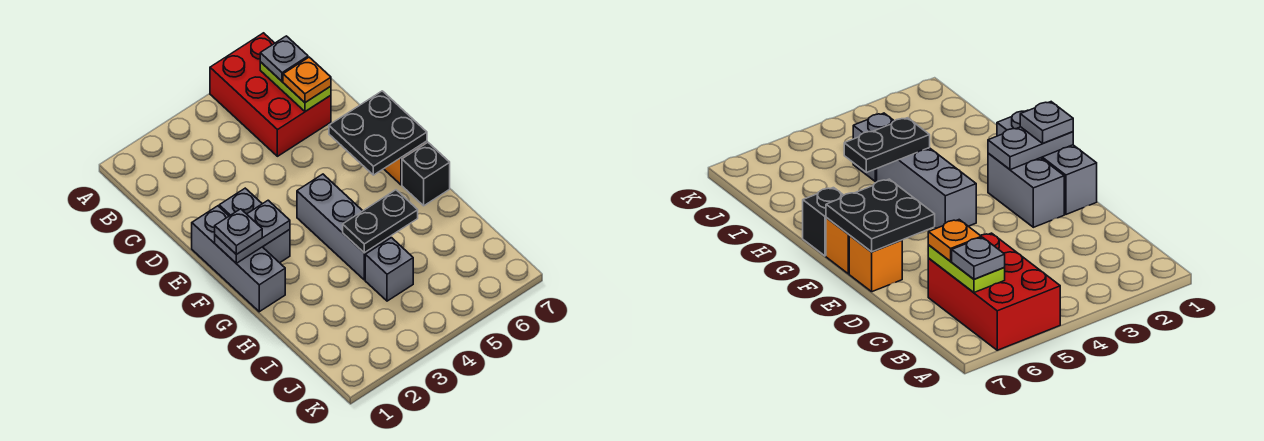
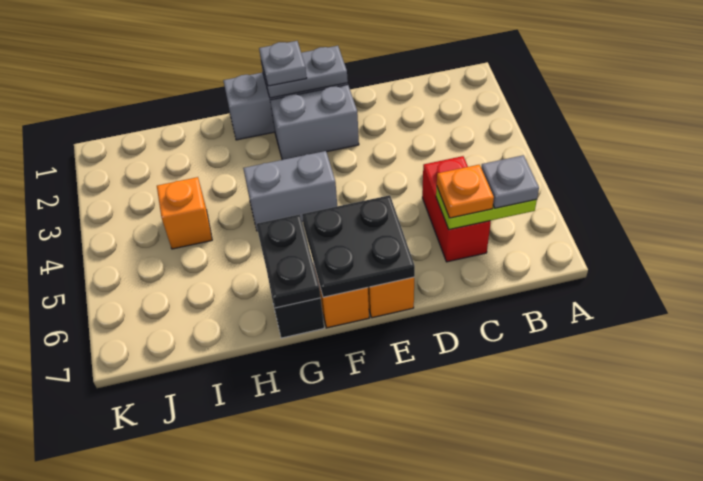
red brick A5:C6 level 1 -> red brick C5:C6 level 1
grey plate F1:F2 level 2 -> grey plate E1:F1 level 2
grey brick F4:H4 level 1 -> grey brick F4:G4 level 1
black plate H4:H5 level 2 -> black plate G6:G7 level 2
grey brick I4 level 1 -> orange brick I4 level 1

